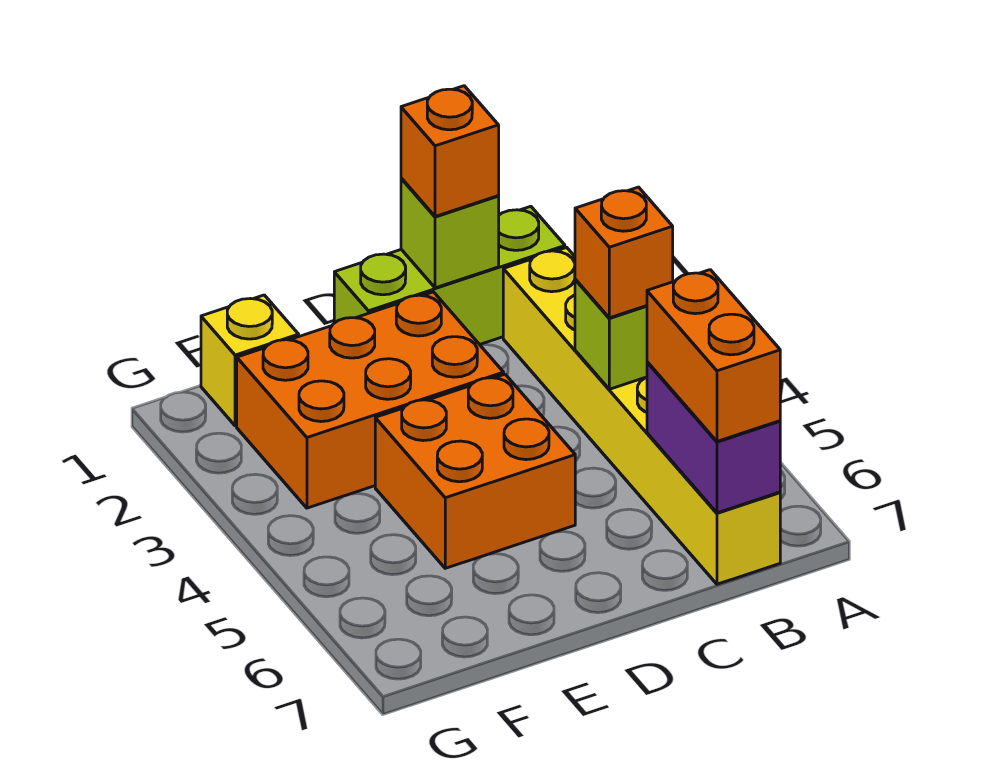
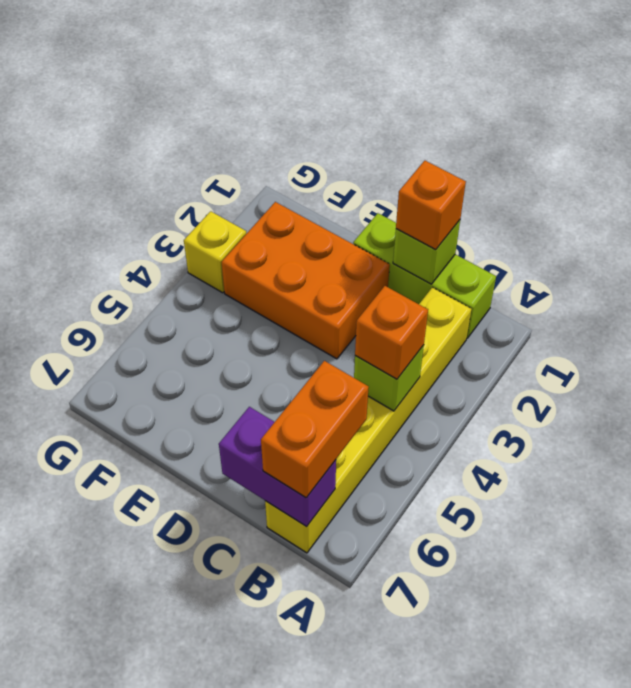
purple brick B6:B7 level 2 -> purple brick B7:C7 level 2
orange brick D4:E5 level 1 -> none
yellow brick F1 level 1 -> yellow brick G3 level 1

